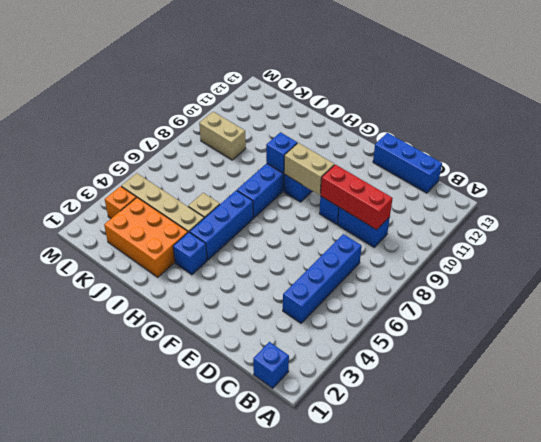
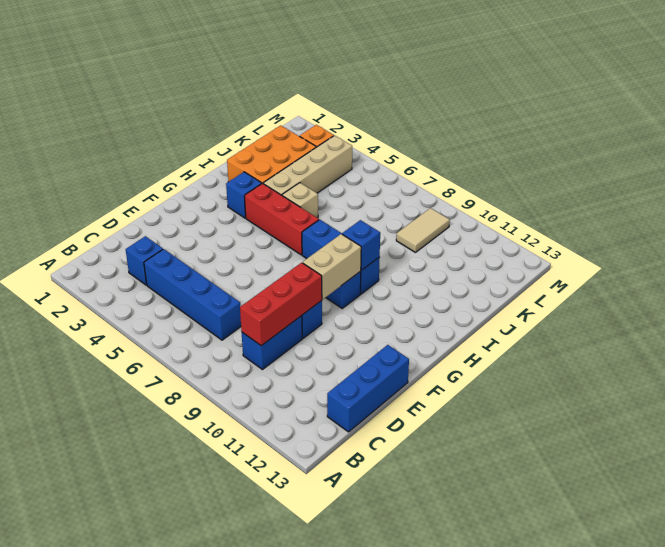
blue brick B1 level 1 -> blue brick C3 level 1
blue brick H4:H6 level 1 -> red brick H4:H6 level 1
tan brick K9:L9 level 1 -> tan tile K9:L9 level 1

